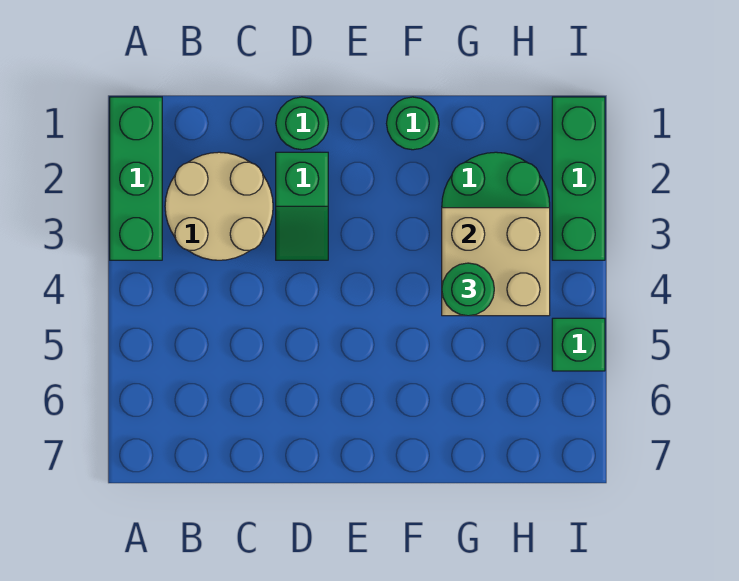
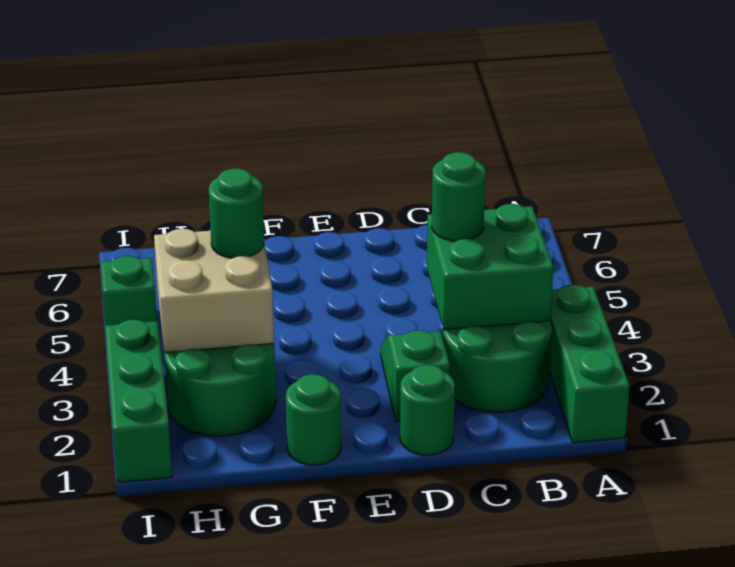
tan round brick B2:C3 level 1 -> green round brick B2:C3 level 1
none -> green brick B3:C4 level 2
none -> green round brick C4 level 3

